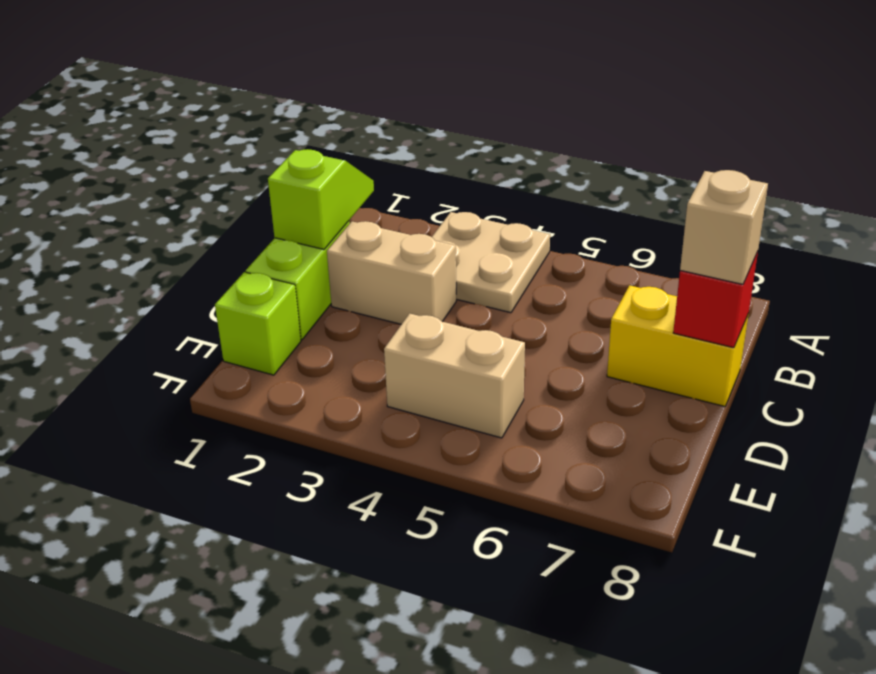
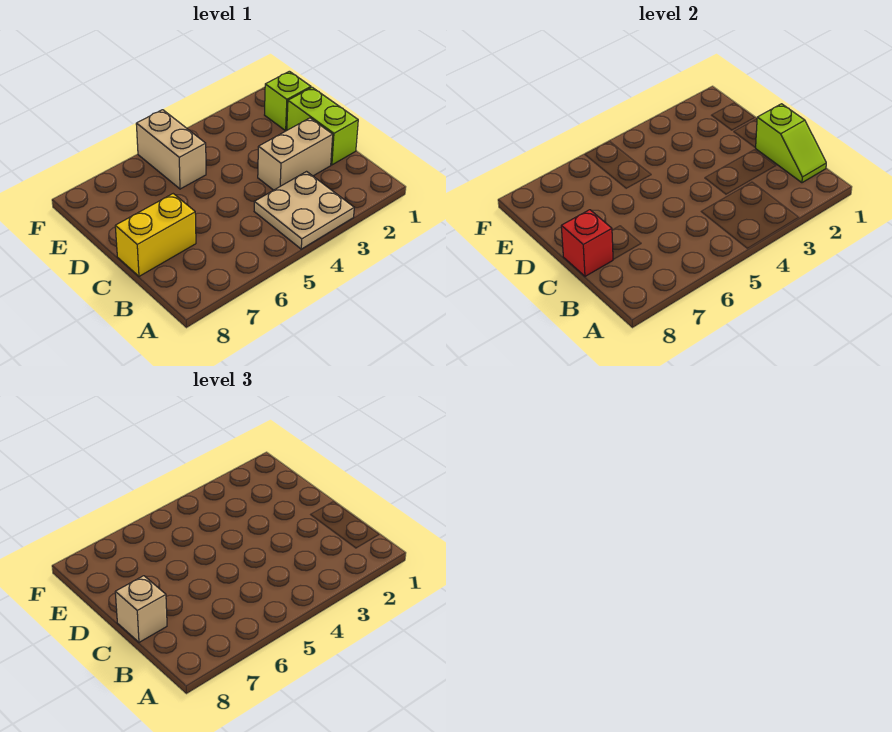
tan brick E4:E5 level 1 -> tan brick E5:F5 level 1

